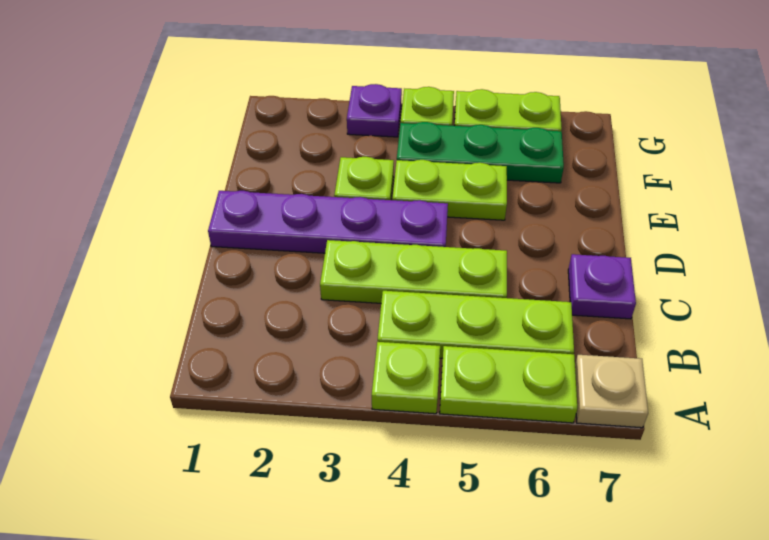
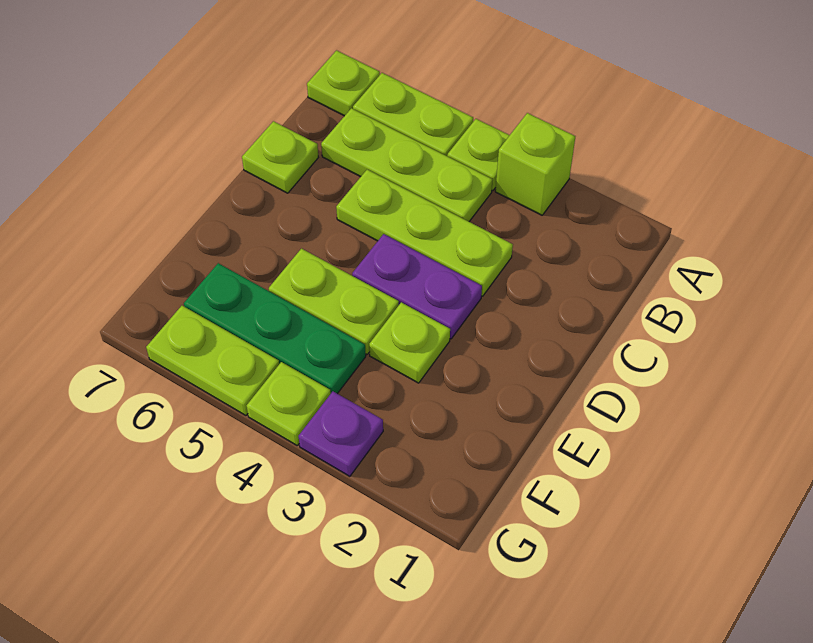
none -> lime brick A3 level 1
tan plate A7 level 1 -> lime plate A7 level 1
purple plate C7 level 1 -> lime plate C7 level 1
purple plate D1:D4 level 1 -> purple plate D3:D4 level 1

